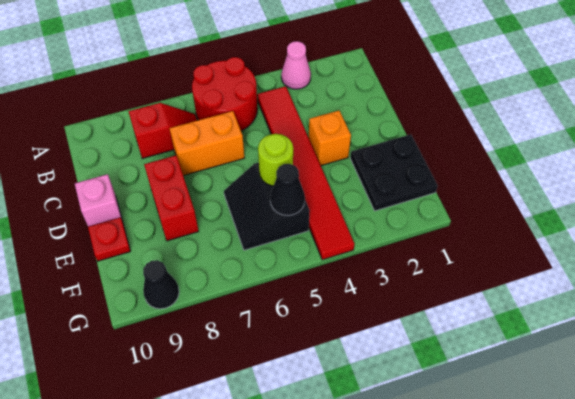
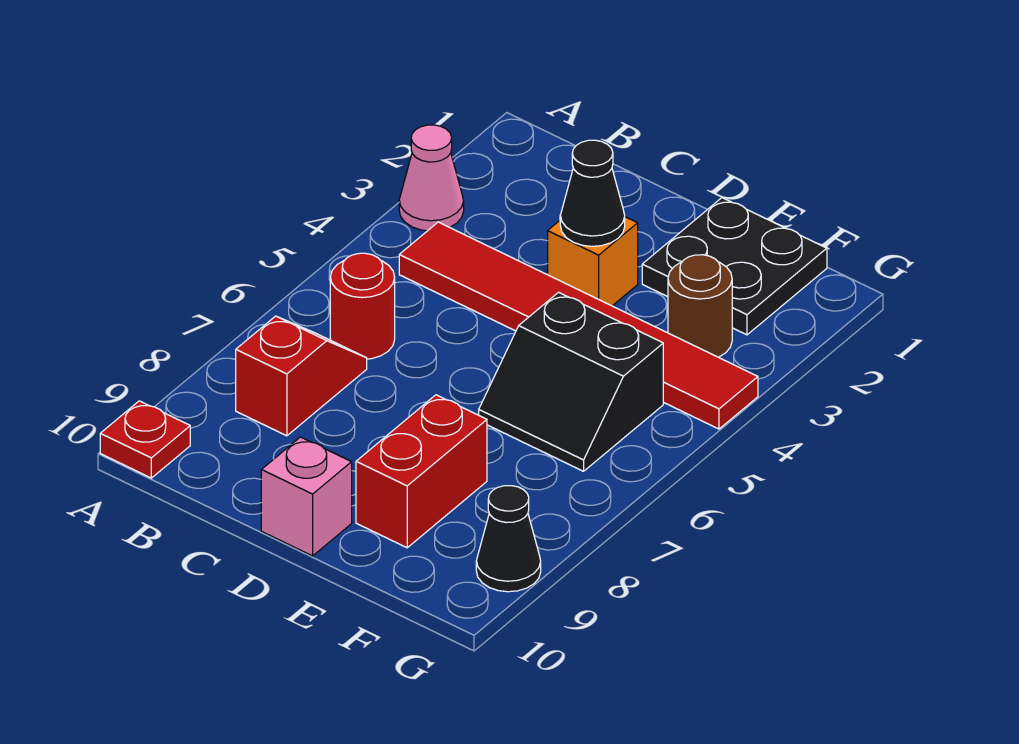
red round brick A5:B6 level 1 -> red round brick B6 level 1
orange brick C6:C7 level 1 -> none
red brick D8:E8 level 1 -> red brick E8:E9 level 1
lime round brick E5 level 2 -> none
red plate E10 level 1 -> red plate A10 level 1
none -> brown round brick F3 level 1
black cone F5 level 2 -> black cone D3 level 2

